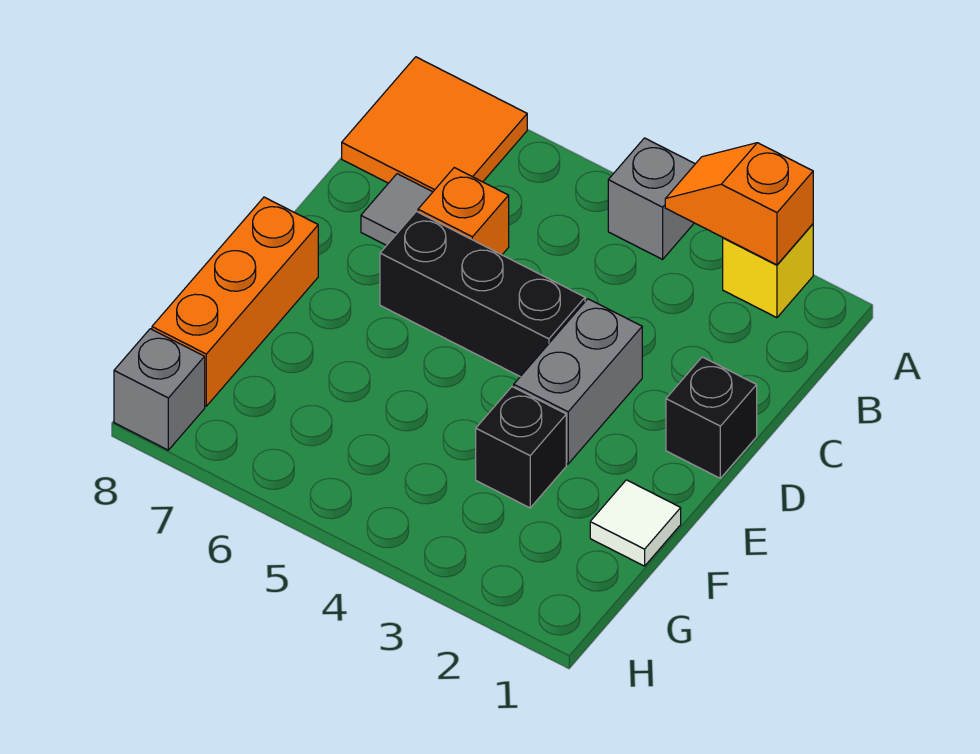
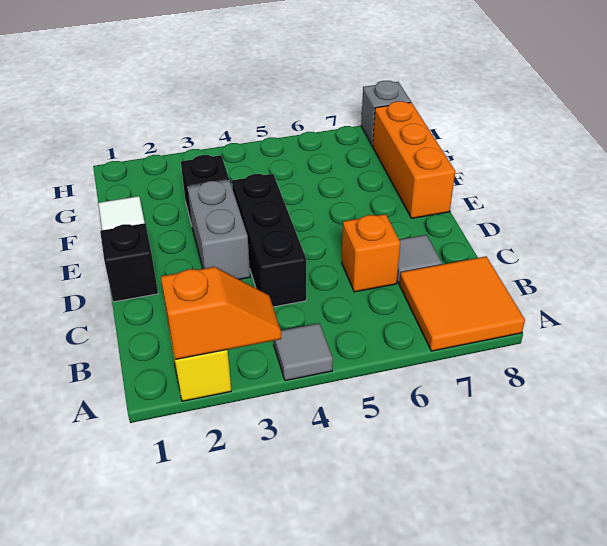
grey brick A4 level 1 -> grey tile A4 level 1
black brick D4:D6 level 1 -> black brick C4:E4 level 1

